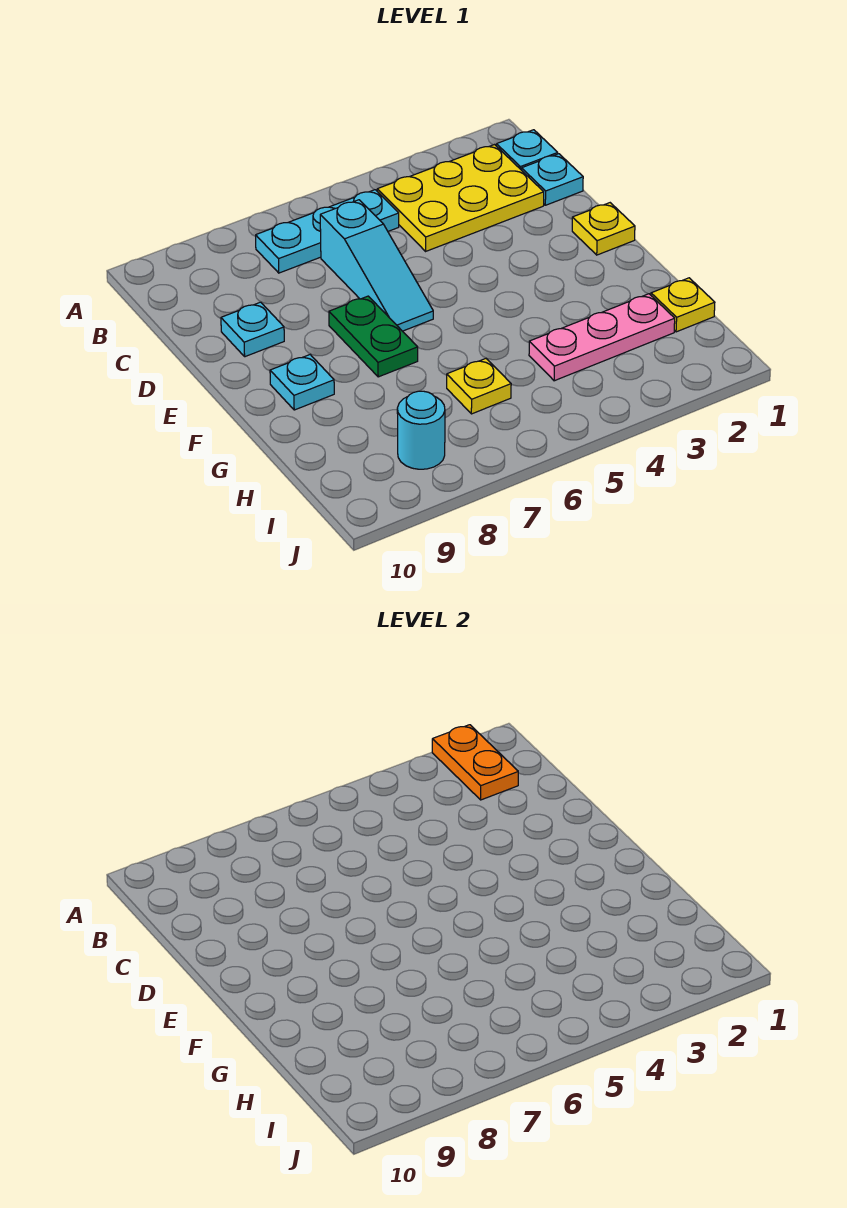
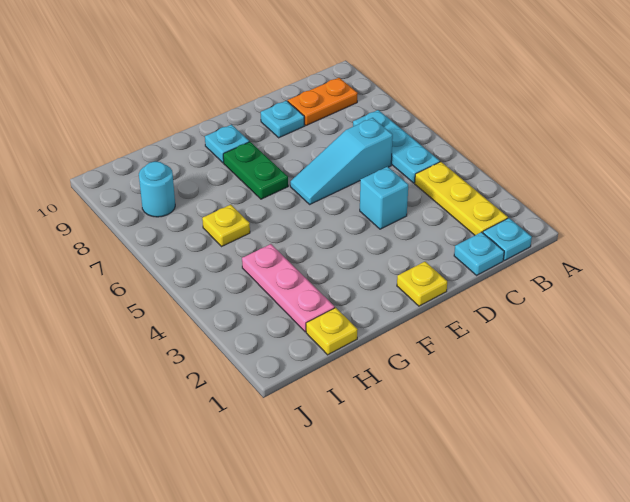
orange plate A2:B2 level 2 -> orange plate B9:C9 level 1
yellow plate B2:C4 level 1 -> yellow plate B2:B4 level 1
none -> cyan brick D4 level 1
green plate E7:F7 level 1 -> green plate F7:F8 level 1

